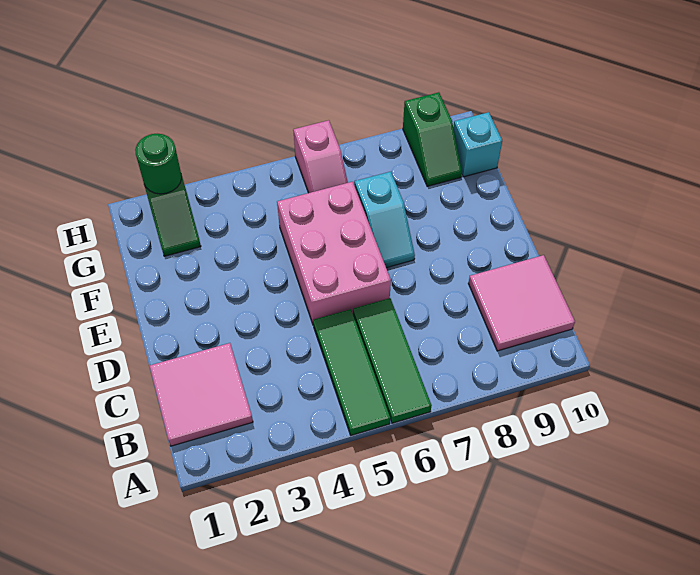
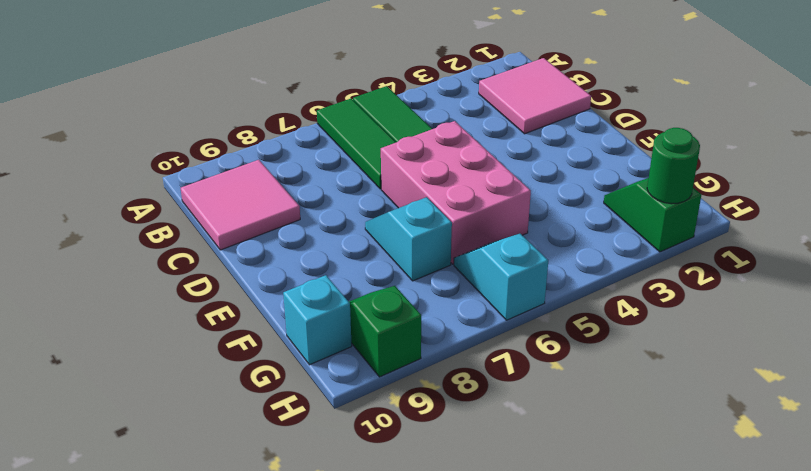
pink slope G6:H6 level 1 top H -> cyan slope G6:H6 level 1 top H

